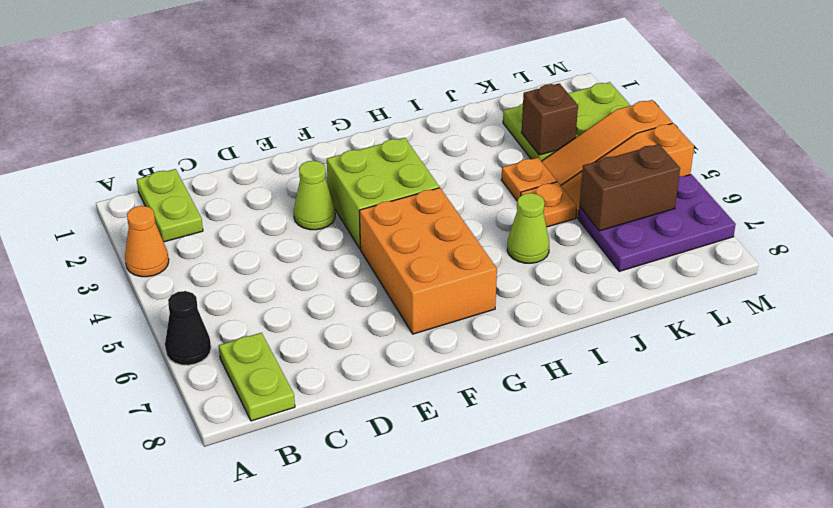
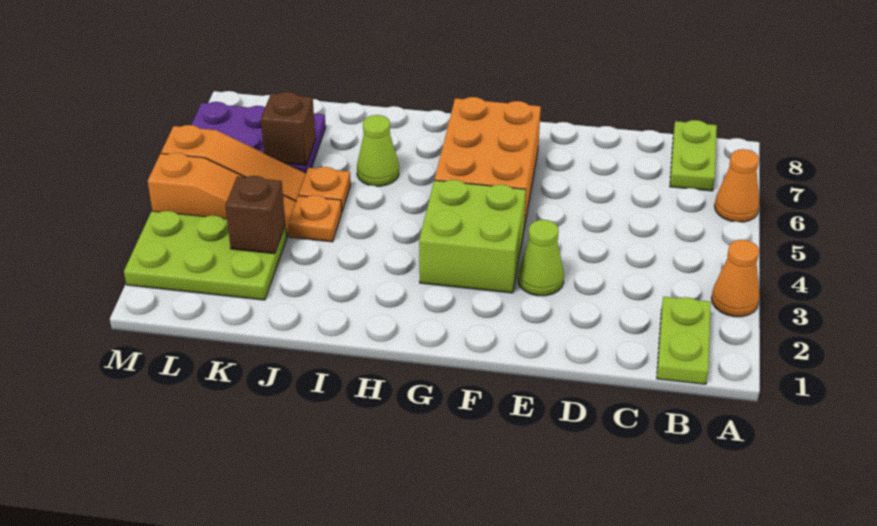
black cone A6 level 1 -> orange cone A6 level 1
brown brick K6:L6 level 2 -> brown brick K6 level 2

